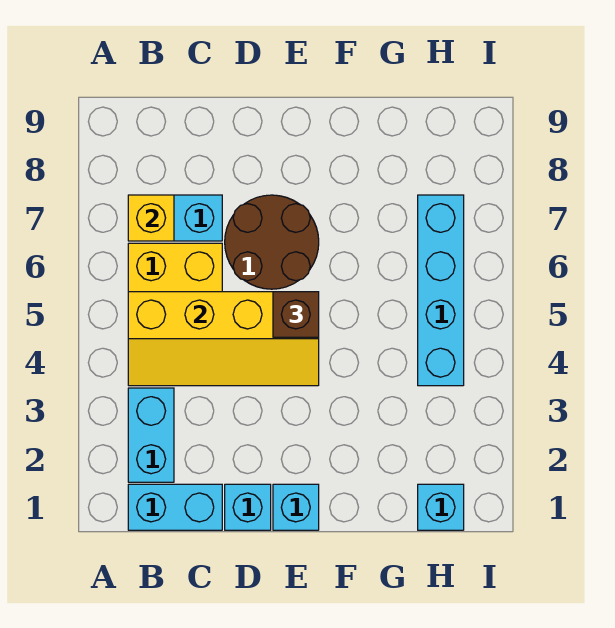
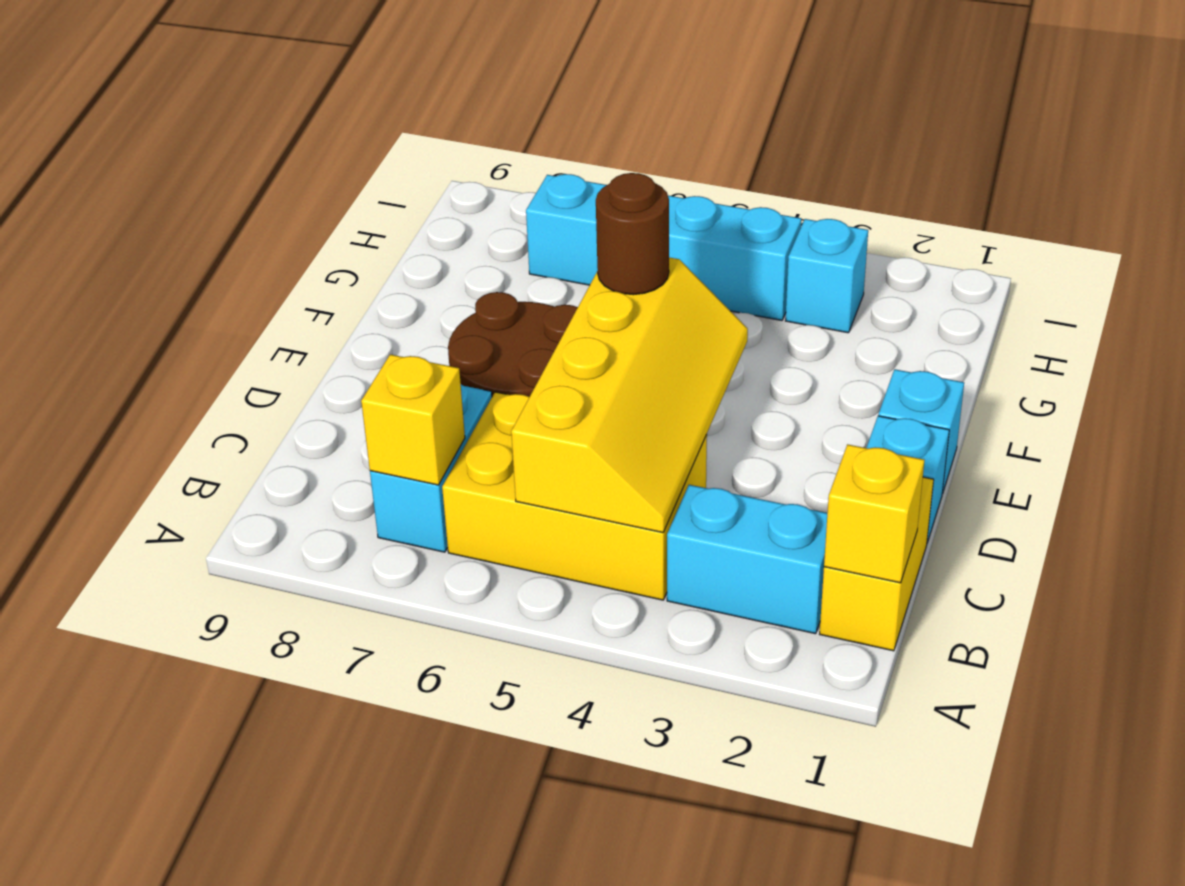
cyan brick B1:C1 level 1 -> yellow brick B1:C1 level 1
none -> yellow brick B1 level 2
brown brick E5 level 3 -> brown round brick E5 level 3
cyan brick H1 level 1 -> cyan brick H3 level 1

